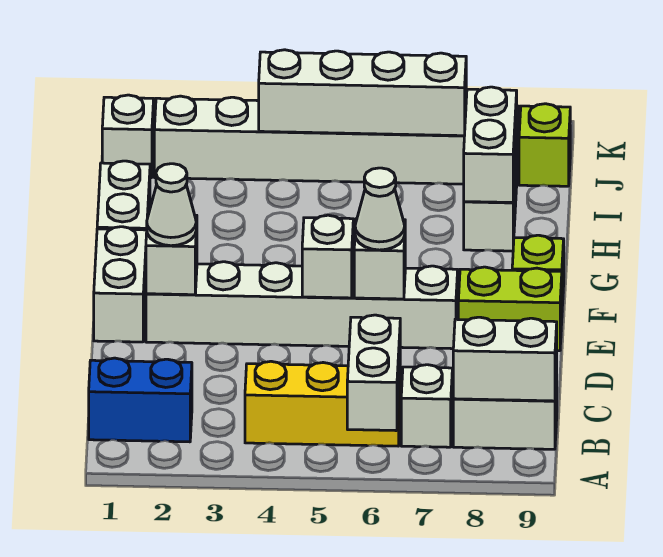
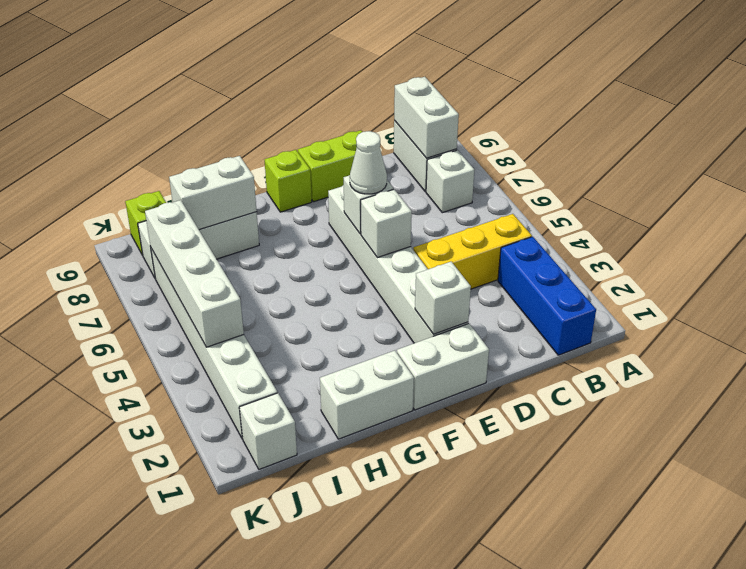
white brick A6:B6 level 2 -> none
blue brick B1:B2 level 1 -> blue brick B1:B3 level 1
yellow brick B4:B6 level 1 -> yellow brick B4:D4 level 1
white cone E2 level 3 -> none
lime brick E8:E9 level 1 -> lime brick D9:E9 level 1

